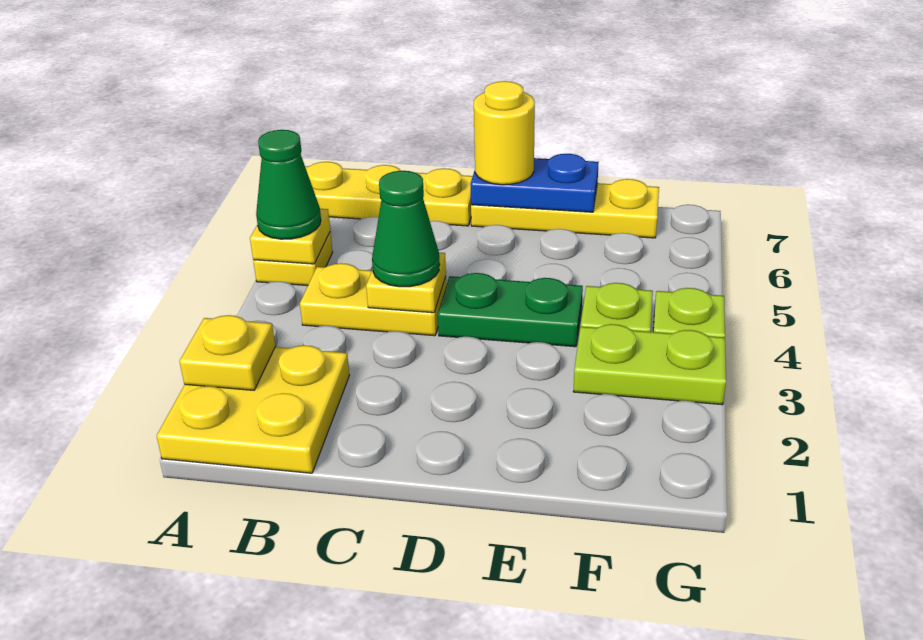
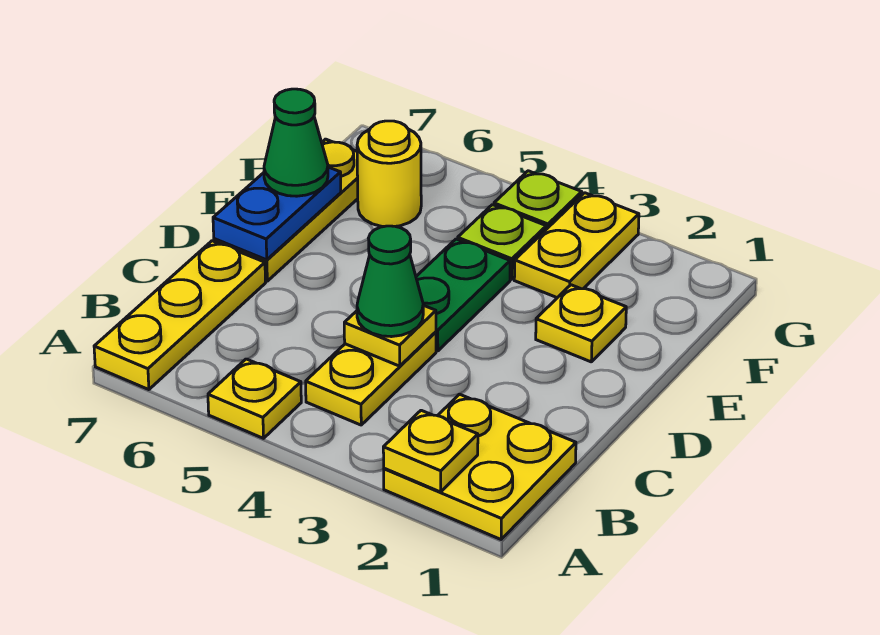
yellow plate A5 level 2 -> yellow plate E2 level 1
green cone A5 level 3 -> green cone E7 level 3
yellow round brick D7 level 3 -> yellow round brick F6 level 1
lime plate F3:G3 level 1 -> yellow plate F3:G3 level 1

